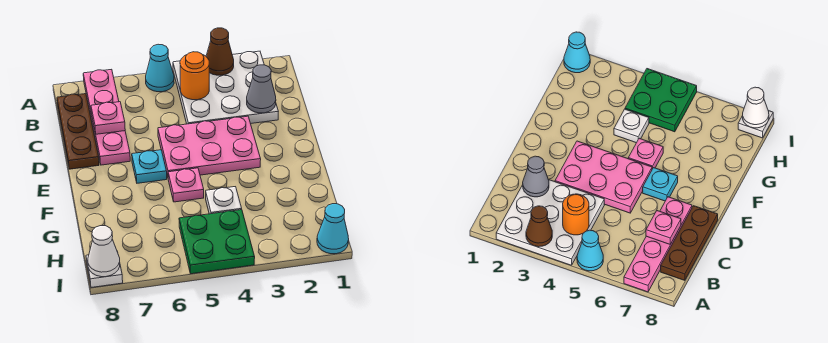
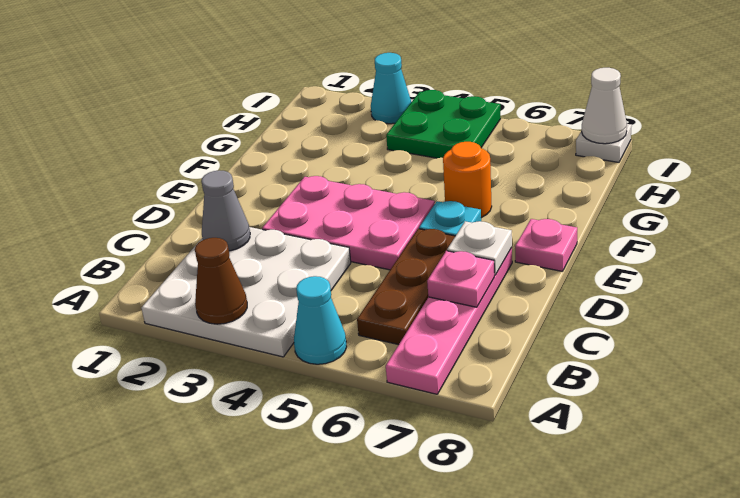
orange round brick B4 level 2 -> orange round brick F6 level 1
brown plate B8:D8 level 1 -> brown plate B6:D6 level 1
pink plate F5 level 1 -> pink plate E8 level 1
white plate G4 level 1 -> white plate D7 level 2
cyan cone I1 level 1 -> cyan cone I3 level 1

